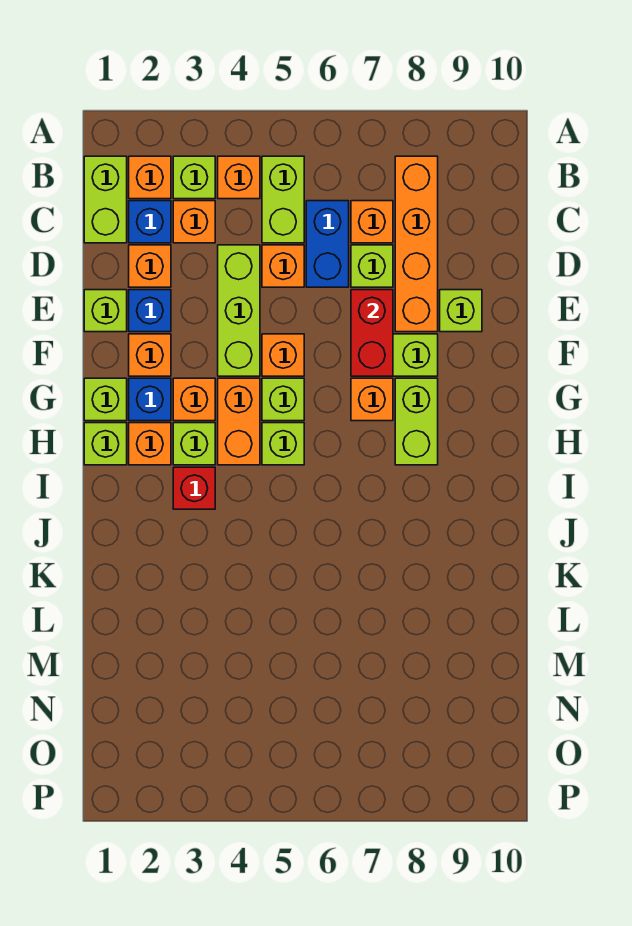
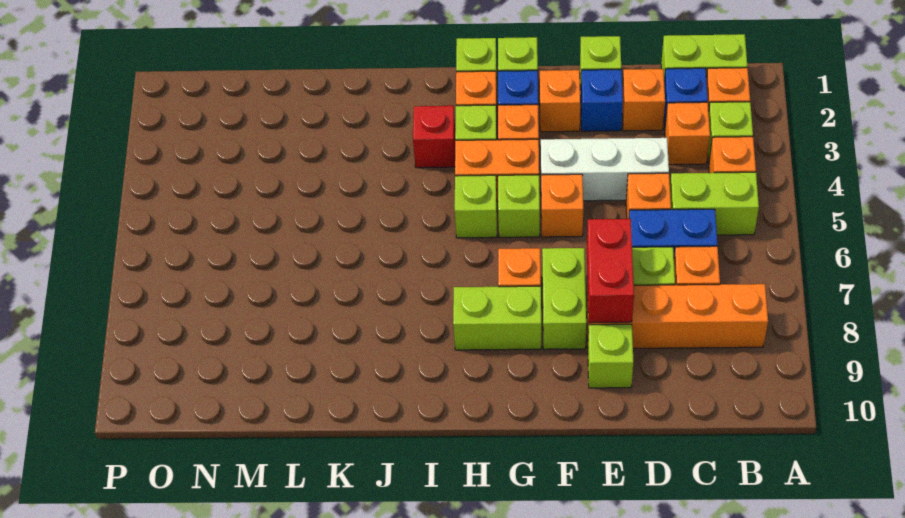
lime brick D4:F4 level 1 -> white brick D4:F4 level 1
red brick E7:F7 level 2 -> red brick E7:E8 level 2

